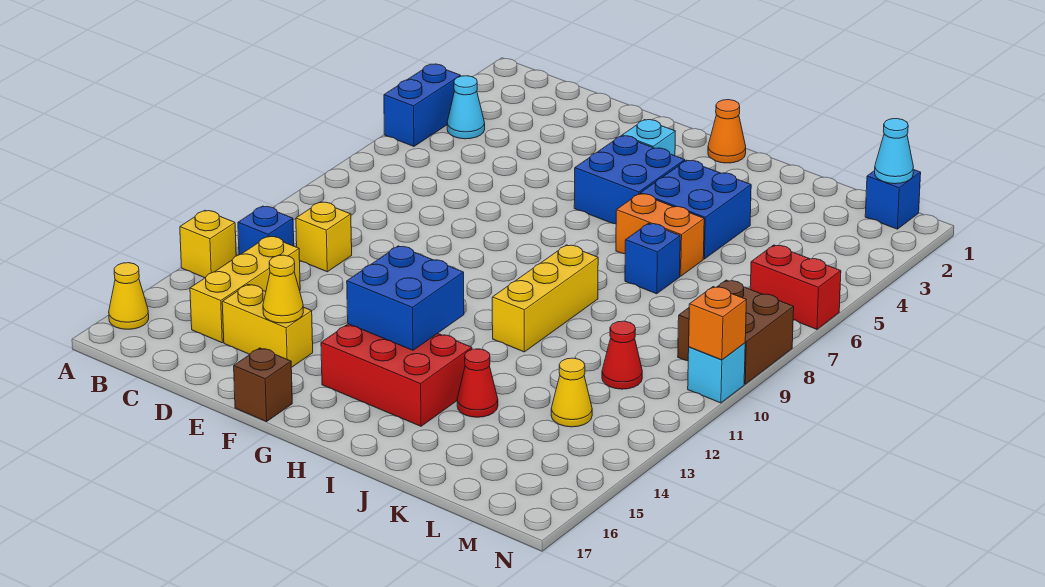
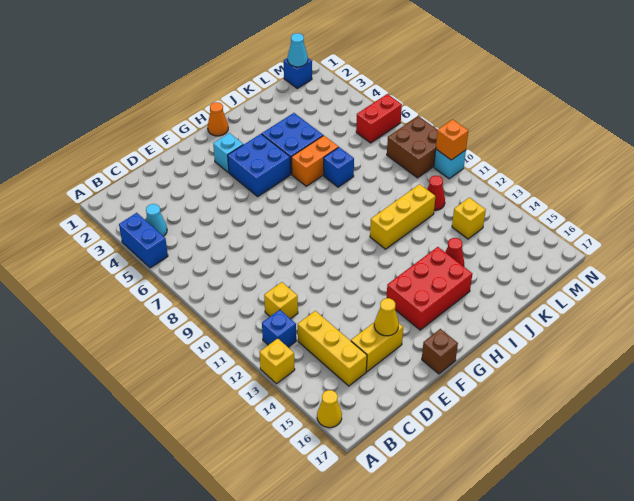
blue brick G13:H14 level 2 -> none
yellow brick I9:I11 level 1 -> yellow brick I11:K11 level 1
yellow cone L13 level 1 -> yellow brick L13 level 1

